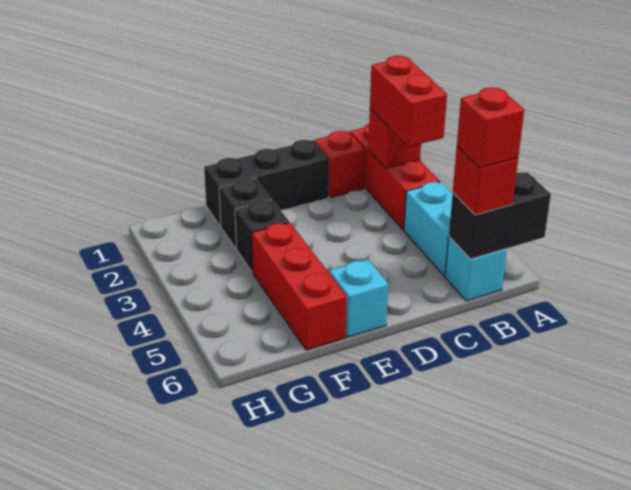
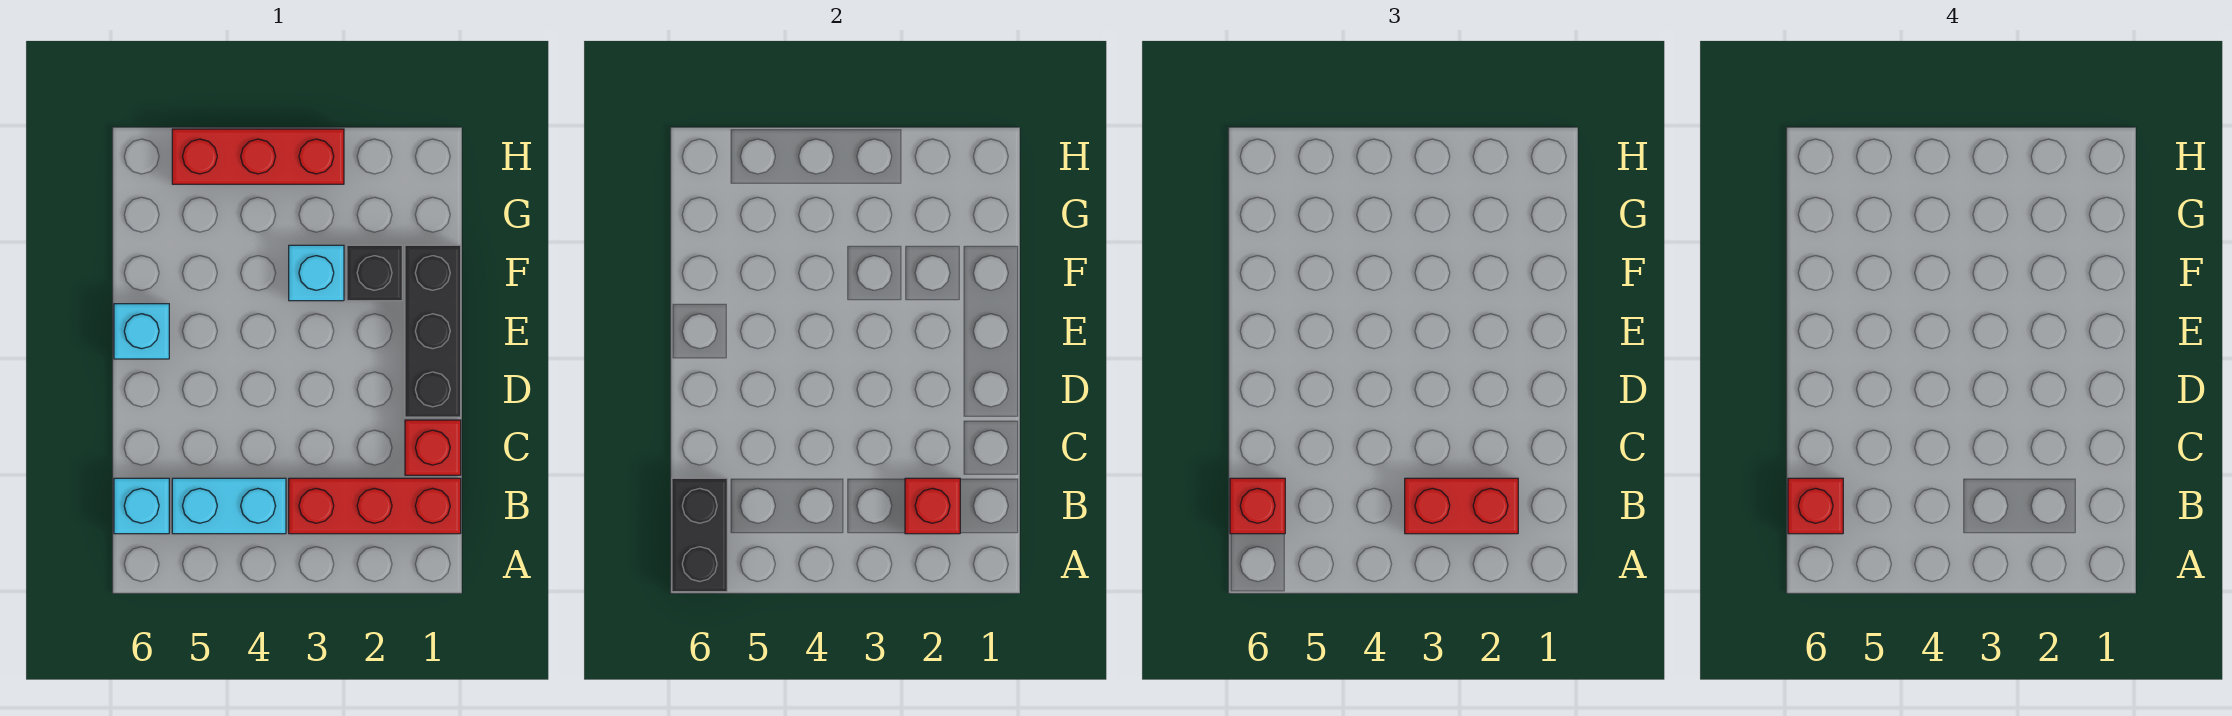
black brick F3 level 1 -> cyan brick F3 level 1
red brick F4:F6 level 1 -> red brick H3:H5 level 1

